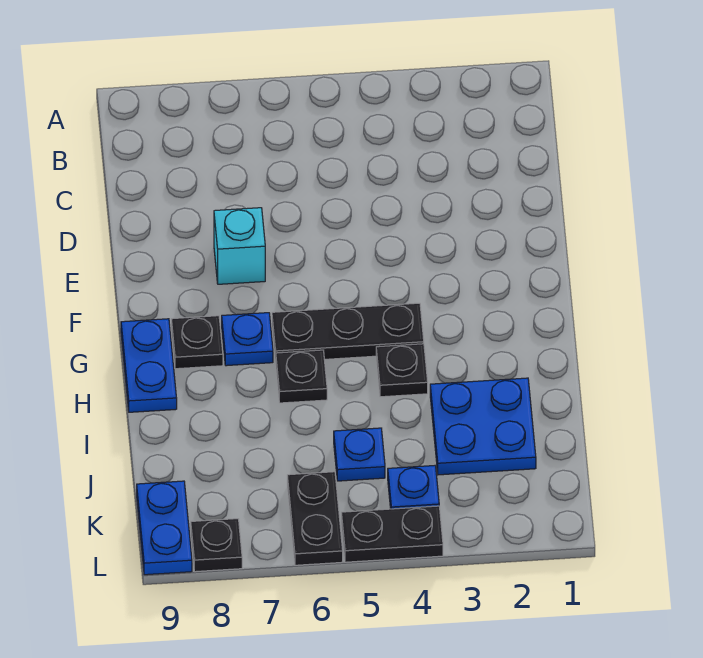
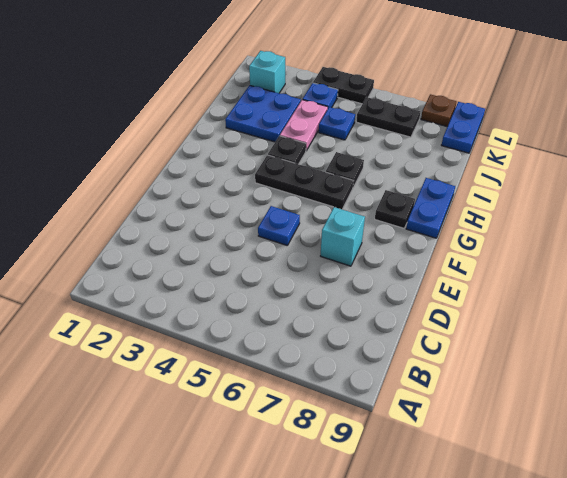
blue plate G7 level 1 -> blue plate E5 level 1
none -> pink plate I4:J4 level 1
none -> cyan brick K2 level 1
black plate K6:L6 level 1 -> black plate K6:K7 level 1
black plate L8 level 1 -> brown plate L8 level 1

